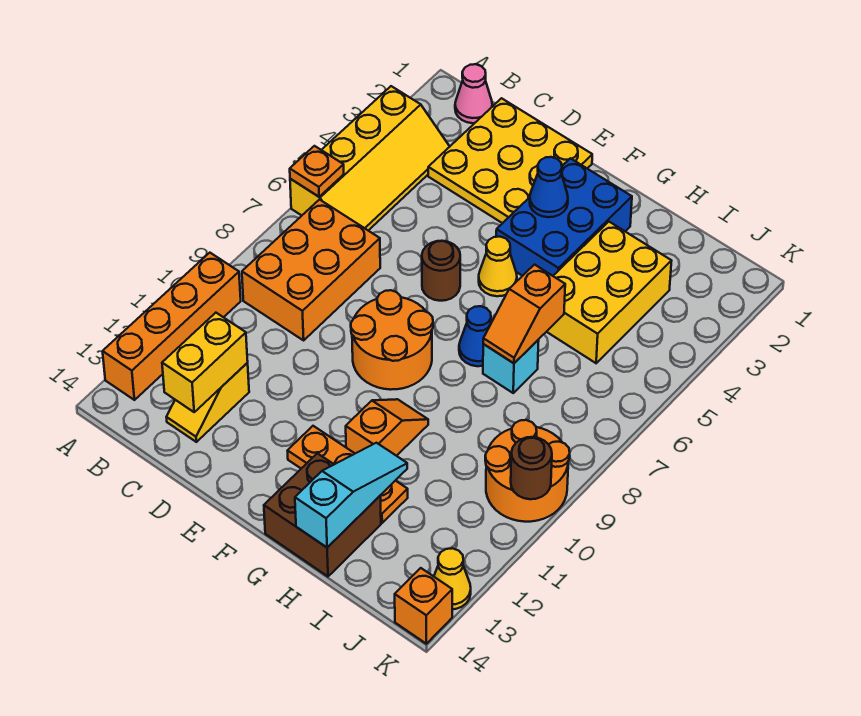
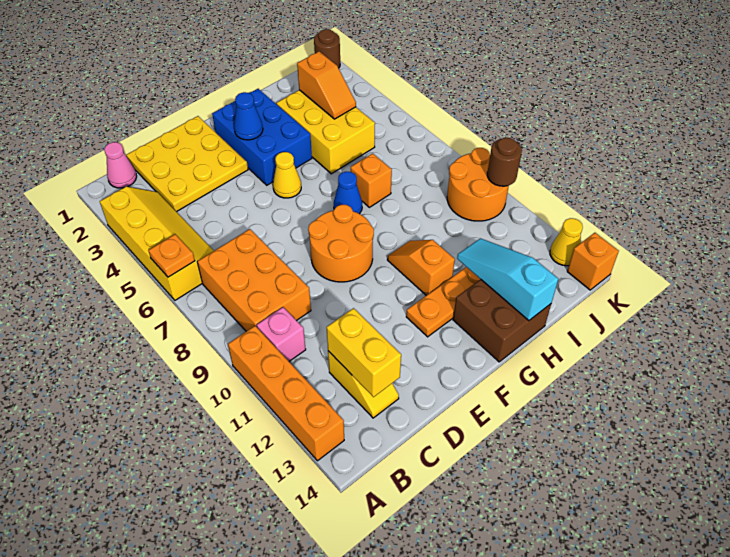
none -> pink brick B10 level 1
brown round brick E6 level 1 -> brown round brick K1 level 1
orange slope H6:H7 level 2 top 6 -> orange slope I3:I4 level 2 top 3
cyan brick H7 level 1 -> orange brick H7 level 1

